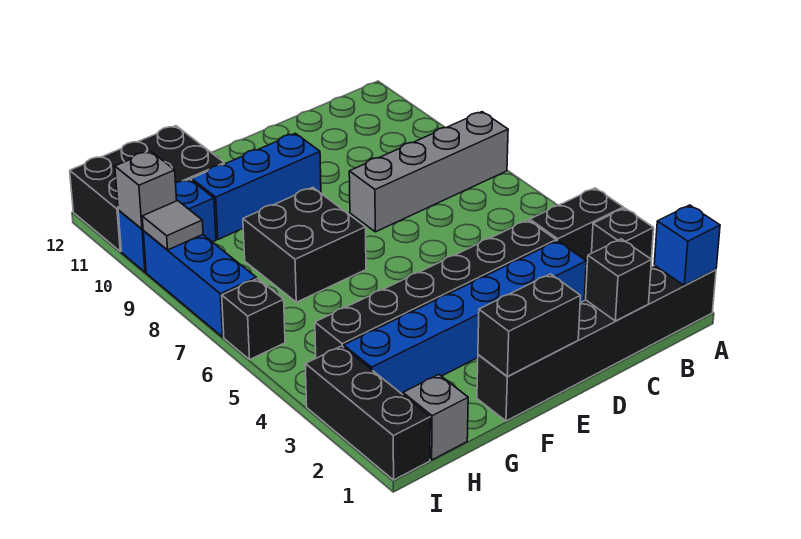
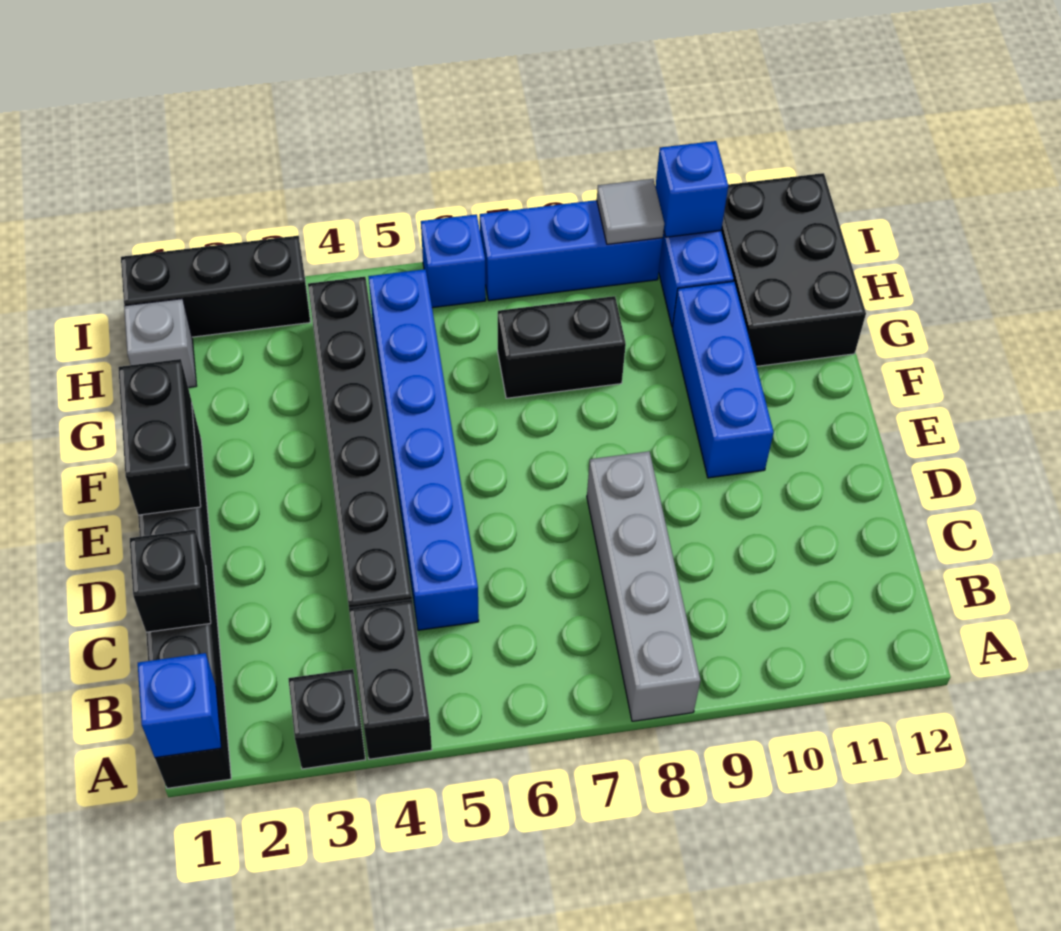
blue brick C3:H3 level 1 -> blue brick C5:H5 level 1
black brick F7:G8 level 1 -> black brick G7:G8 level 1
black brick I6 level 1 -> blue brick I6 level 1
grey brick I10 level 2 -> blue brick I10 level 2

